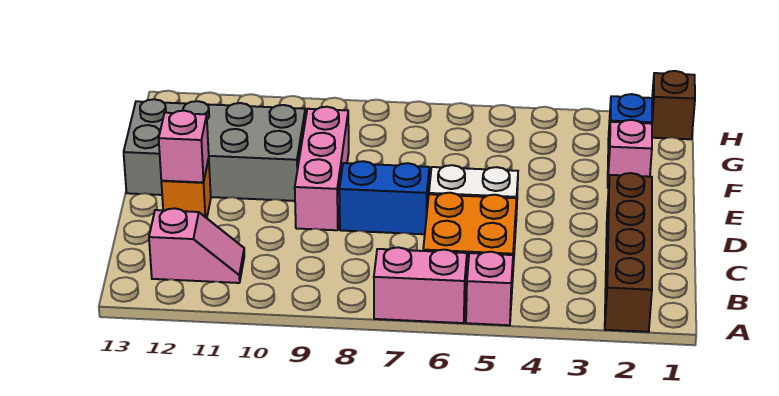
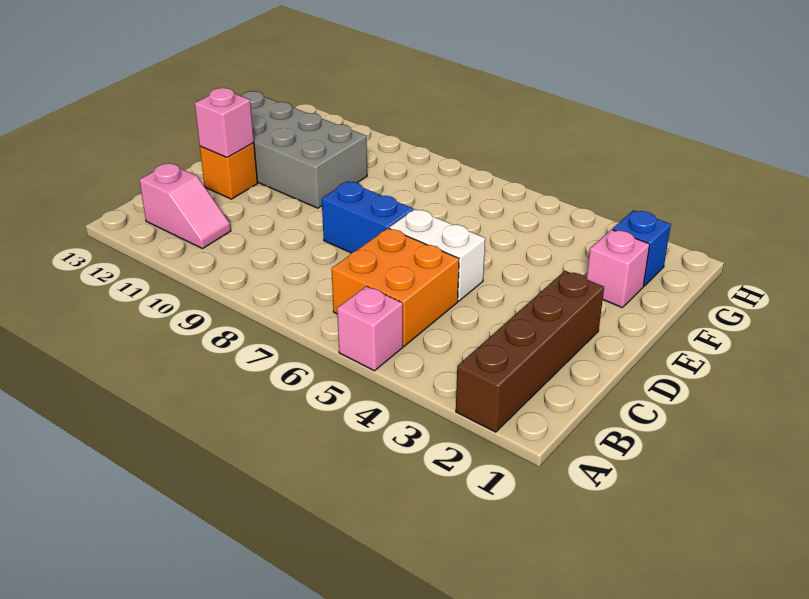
pink brick A6:A7 level 1 -> none
pink brick D9:F9 level 1 -> none
brown brick H1 level 1 -> none

